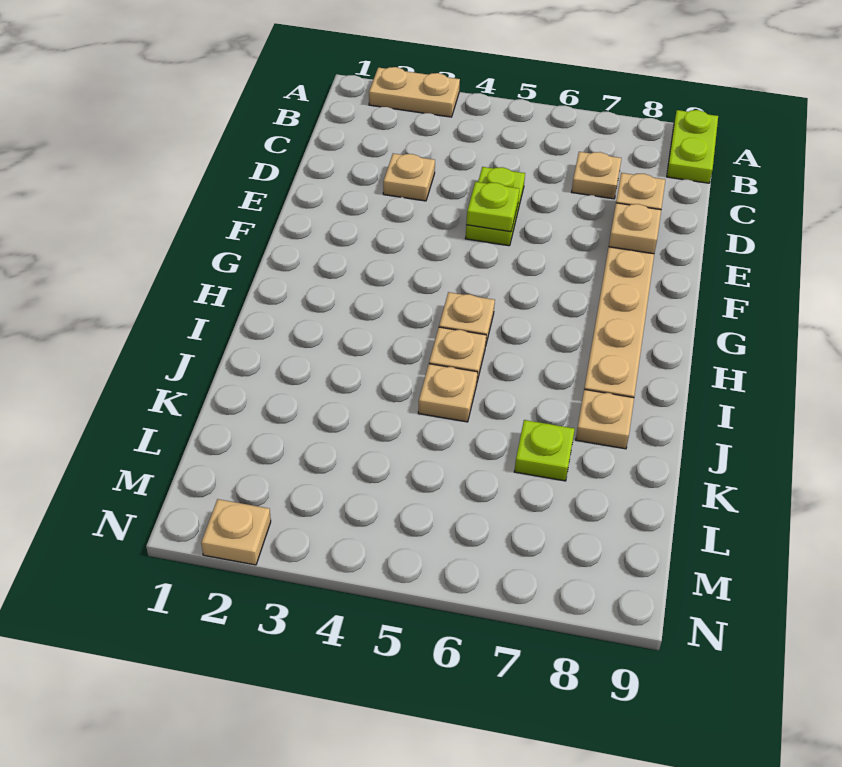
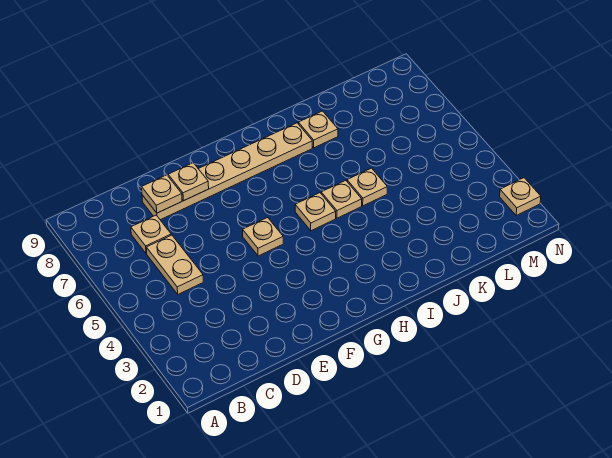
tan plate A2:A3 level 1 -> tan plate C5:C6 level 1
lime plate A9:B9 level 1 -> none
tan plate D3 level 1 -> tan plate F5 level 1
lime plate D5:E5 level 1 -> none
lime plate E5 level 2 -> none
lime plate K7 level 1 -> none

